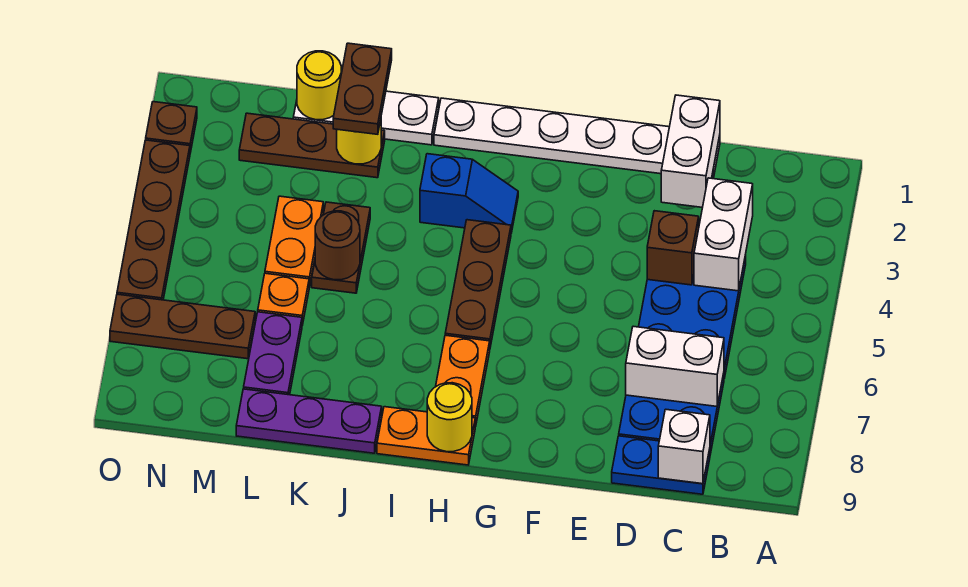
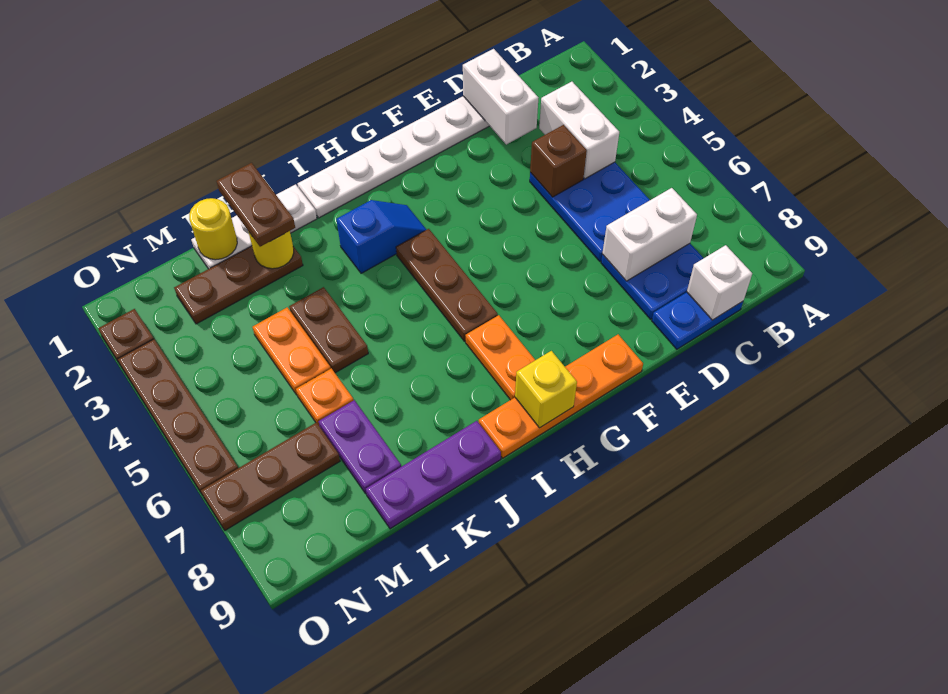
orange plate H9:I9 level 1 -> orange plate F9:I9 level 1
yellow round brick H9 level 2 -> yellow brick H9 level 2
brown round brick K5 level 2 -> none

